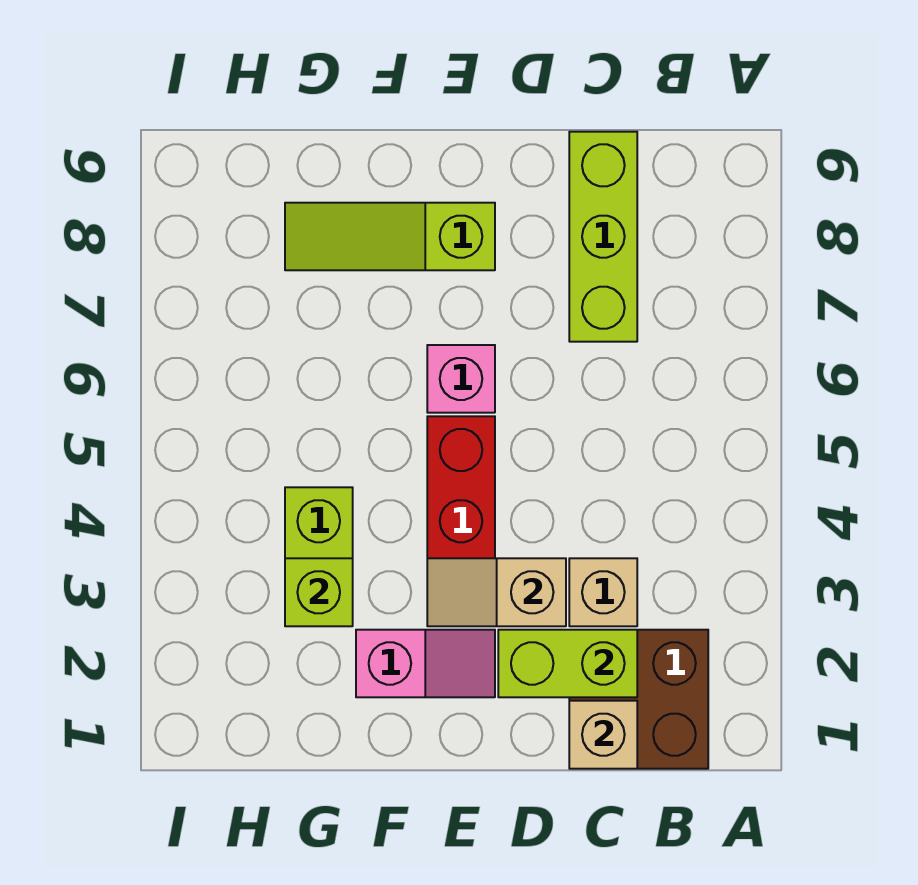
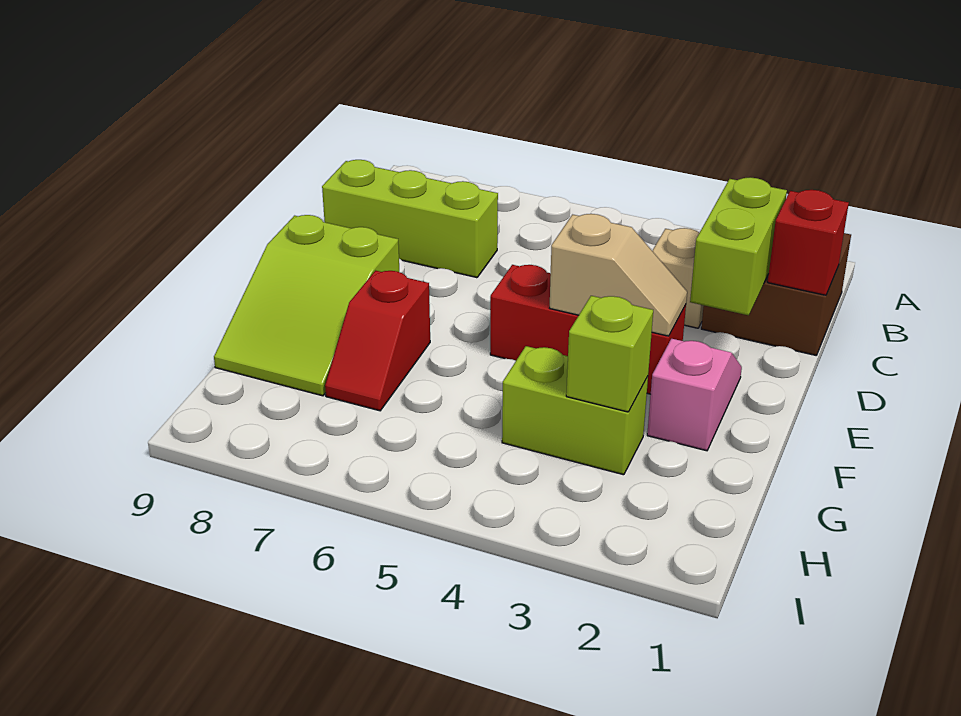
tan brick C1 level 2 -> red brick C1 level 2
tan slope D3:E3 level 2 top D -> tan slope E3:E4 level 2 top 4
pink brick E6 level 1 -> none
lime slope E8:G8 level 1 top E -> lime slope E8:G9 level 1 top E
none -> red slope F7:G7 level 1 top F

